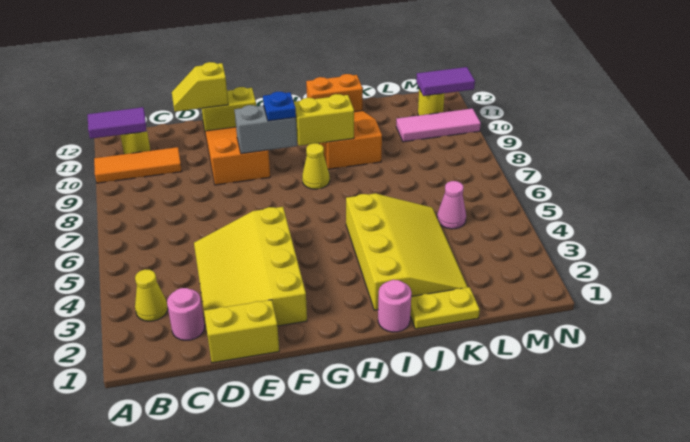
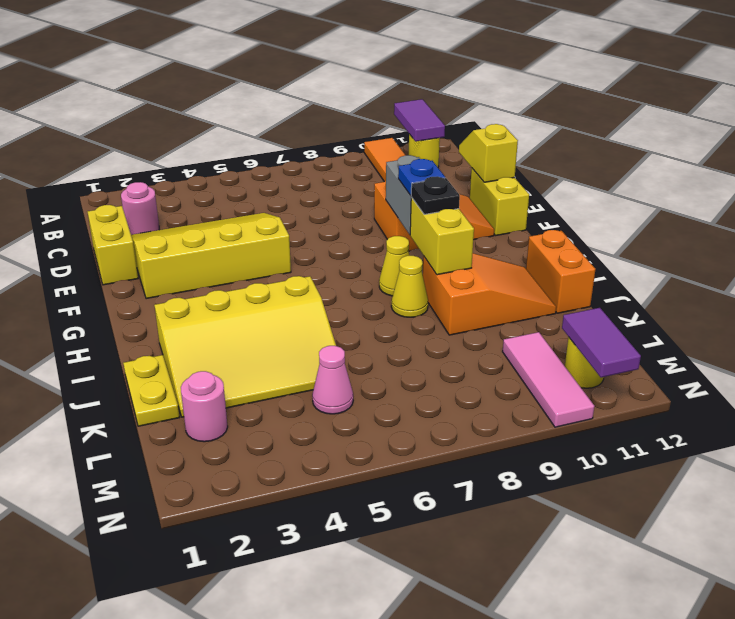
yellow cone B3 level 1 -> yellow cone I8 level 1
none -> black plate H9 level 3
pink round brick I1 level 1 -> pink round brick L2 level 1

